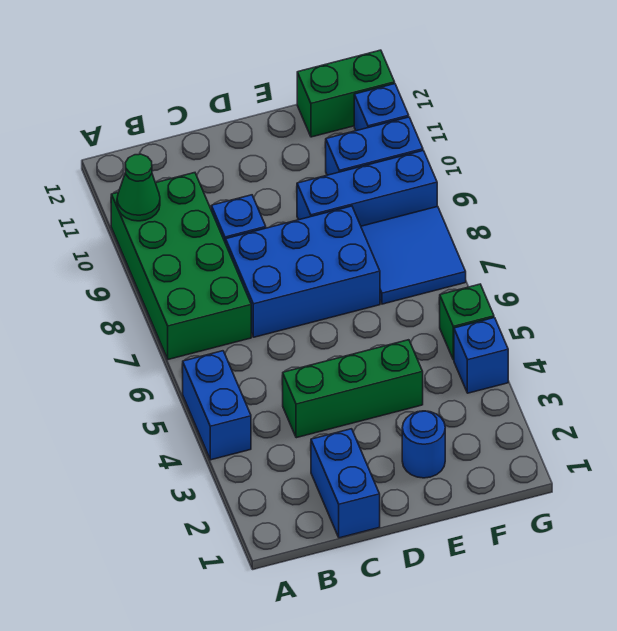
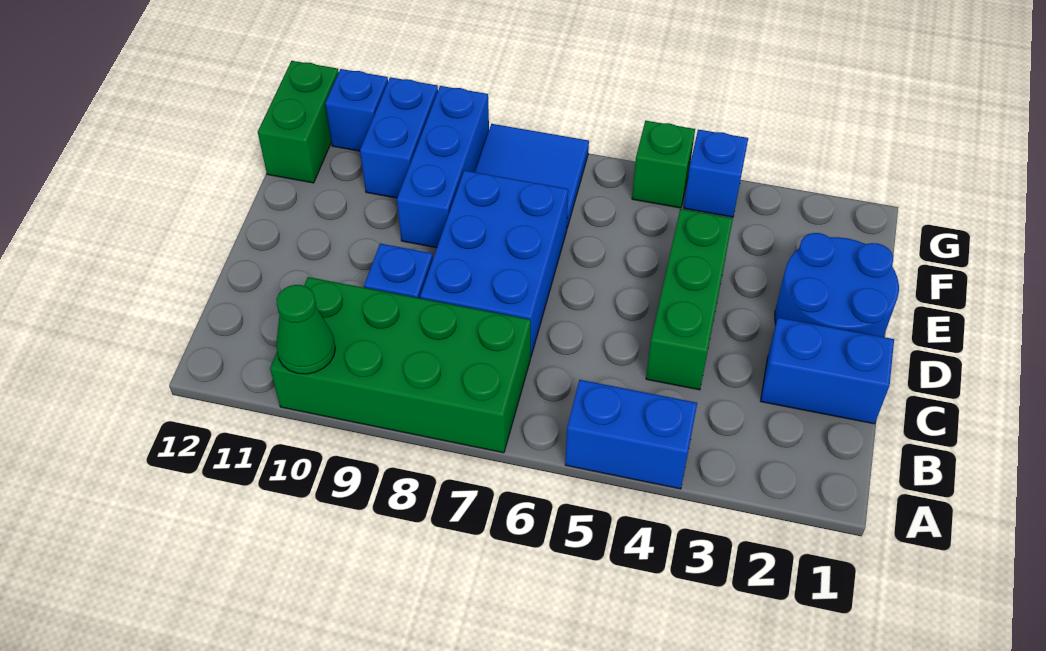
blue round brick E2 level 1 -> blue round brick D1:E2 level 1

